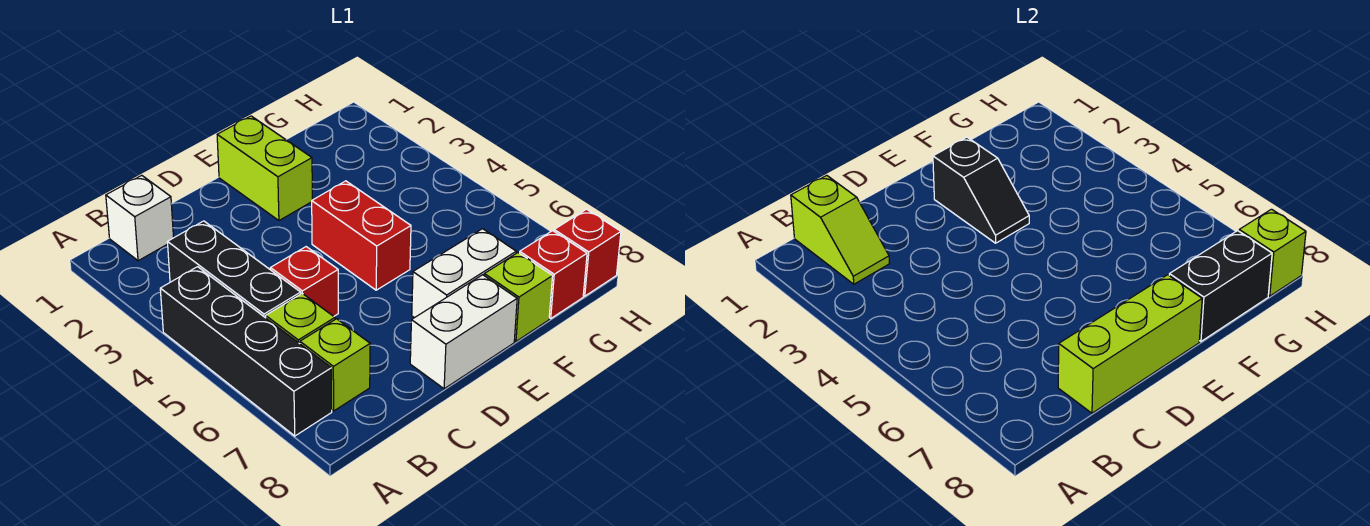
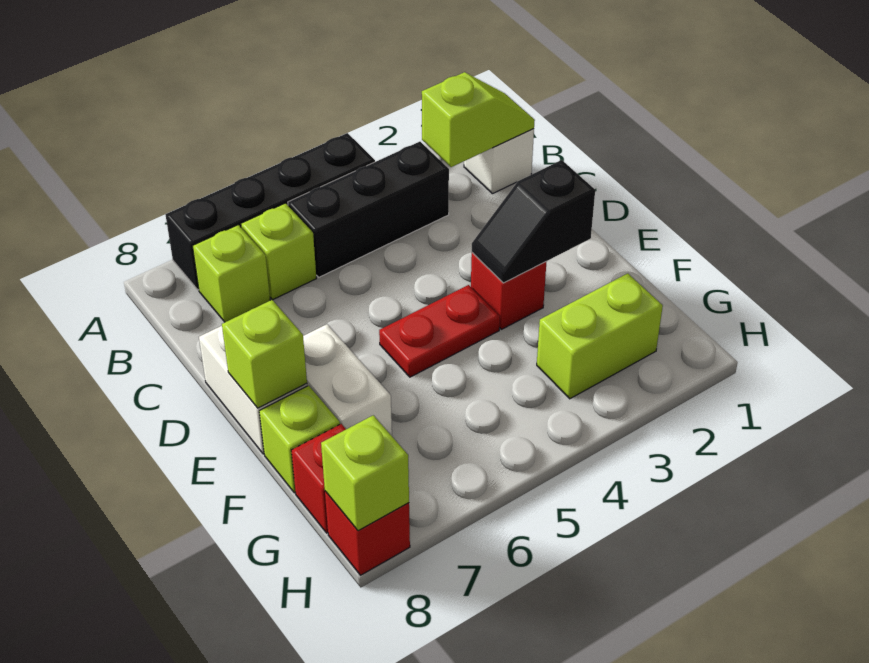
lime slope B1:B2 level 2 top 1 -> lime slope B1:B2 level 2 top 2
red brick C5 level 1 -> red brick E3 level 1
lime brick C8:E8 level 2 -> lime brick E8 level 2
lime brick E1:E2 level 1 -> lime brick G2:G3 level 1
red brick E4:E5 level 1 -> red plate E4:E5 level 1
black brick F8:G8 level 2 -> none

